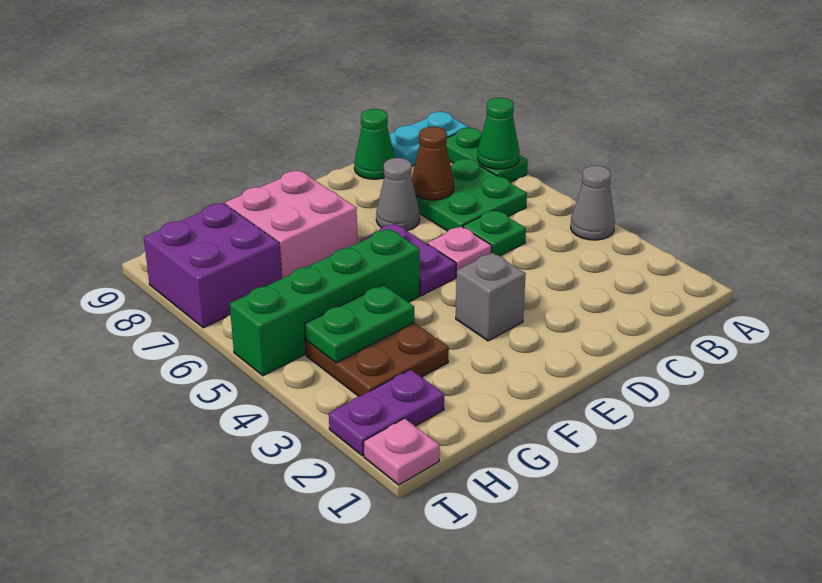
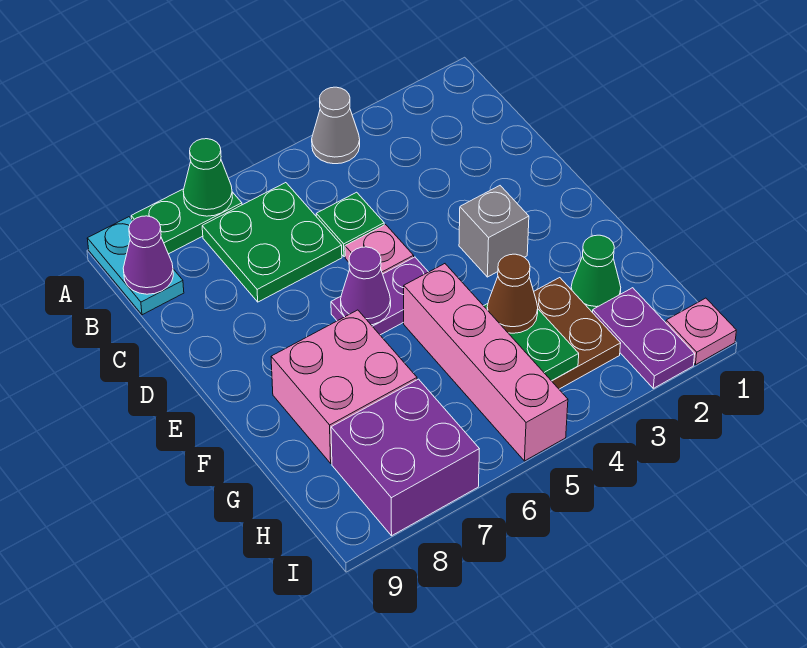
none -> purple cone B9 level 2
brown cone C7 level 2 -> brown cone G4 level 3
green cone C9 level 1 -> green cone G2 level 1
grey cone D7 level 1 -> none
none -> purple cone E6 level 2
green brick F5:I5 level 1 -> pink brick F5:I5 level 1

